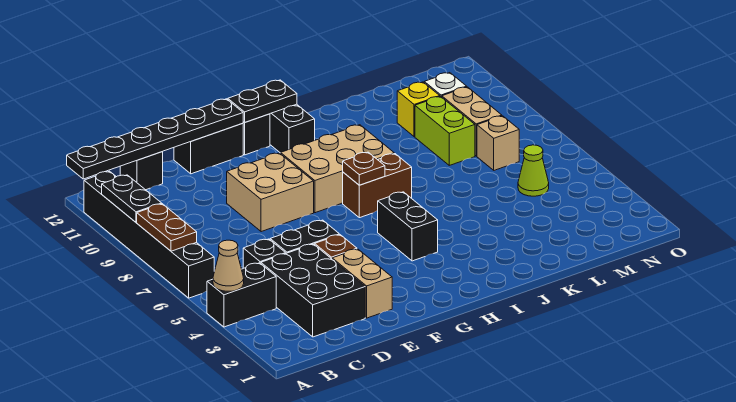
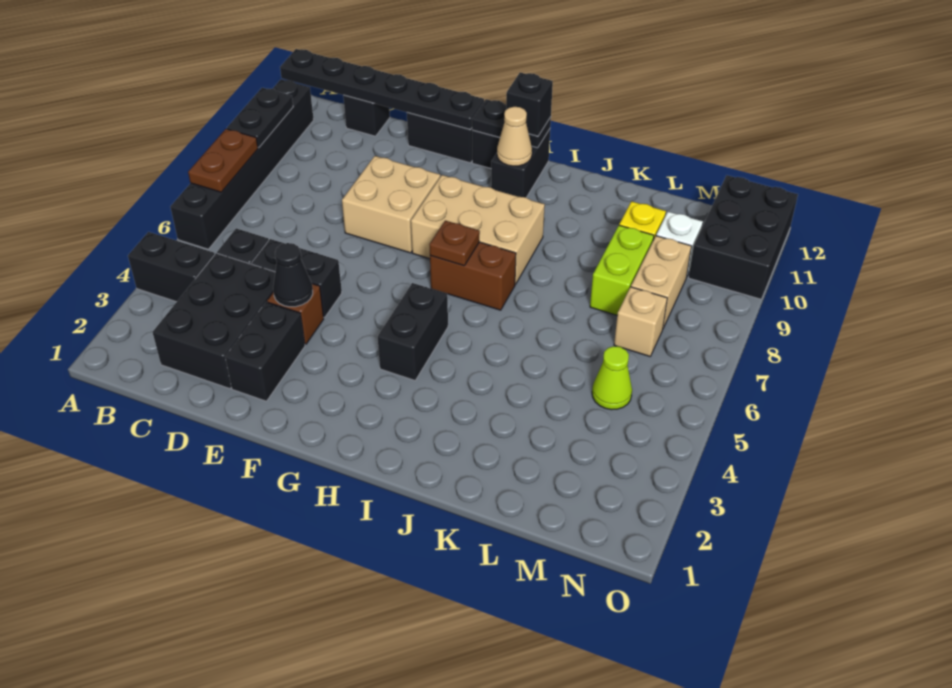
tan cone A4 level 2 -> tan cone H11 level 2
tan brick E2:E3 level 1 -> black brick E2:E3 level 1
none -> black cone E4 level 2
none -> black brick H12 level 3
none -> black brick N10:O12 level 1

